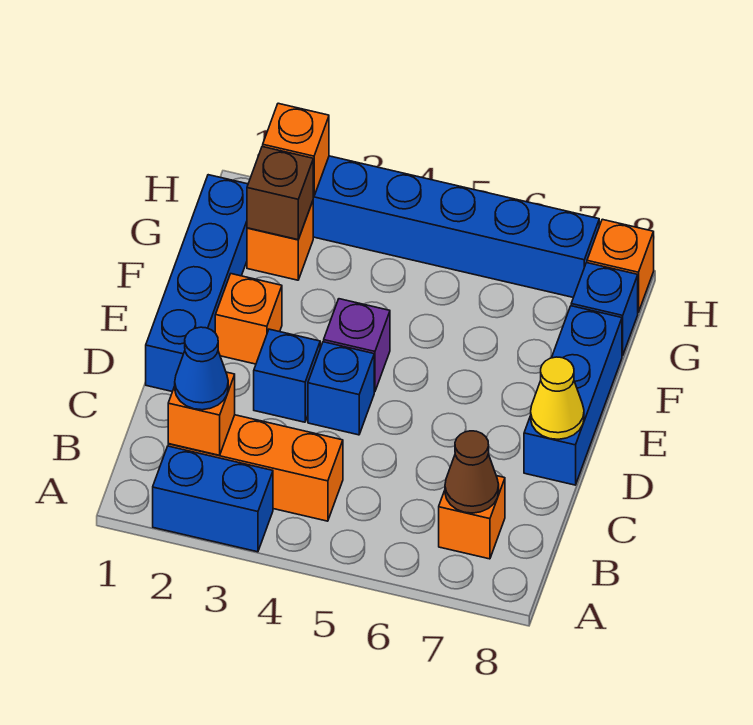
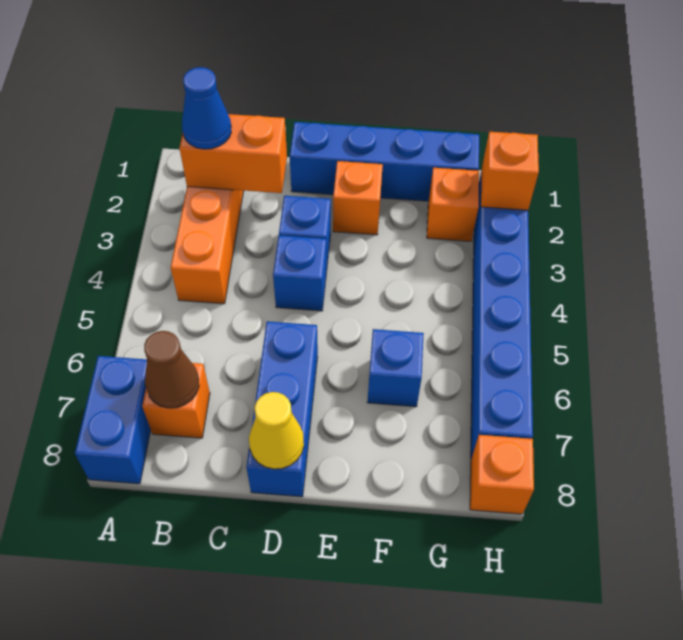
blue brick A2:A3 level 1 -> blue brick A7:A8 level 1
orange brick B2 level 2 -> orange brick B2:C2 level 2
blue brick D8:F8 level 1 -> blue brick D6:D8 level 1
purple brick E4 level 1 -> none
brown brick G2 level 2 -> none
blue brick G8 level 1 -> blue brick F6 level 1

